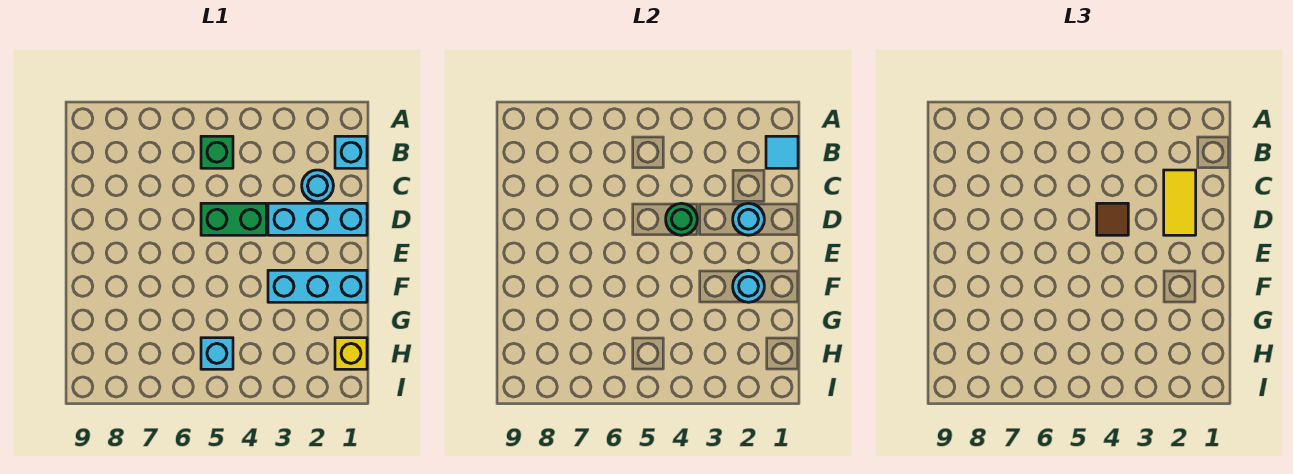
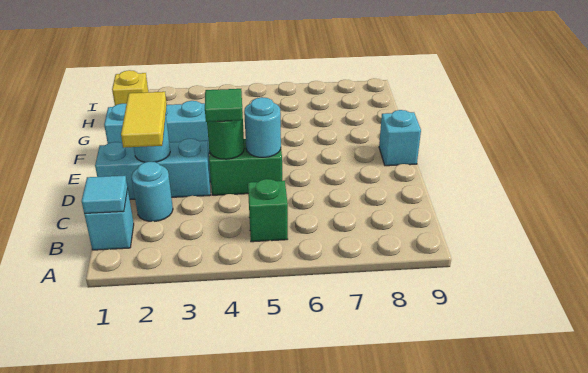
brown tile D4 level 3 -> green tile D4 level 3
cyan round brick F2 level 2 -> cyan round brick D5 level 2
cyan brick H5 level 1 -> cyan brick E9 level 1

